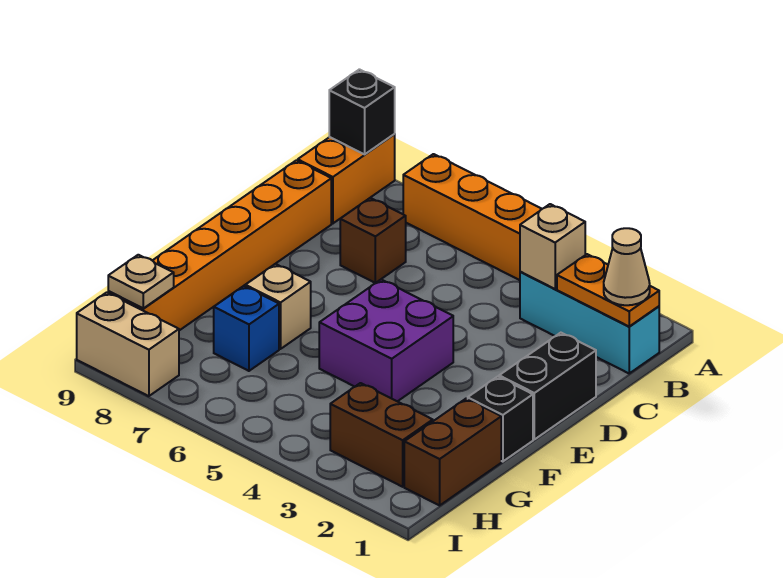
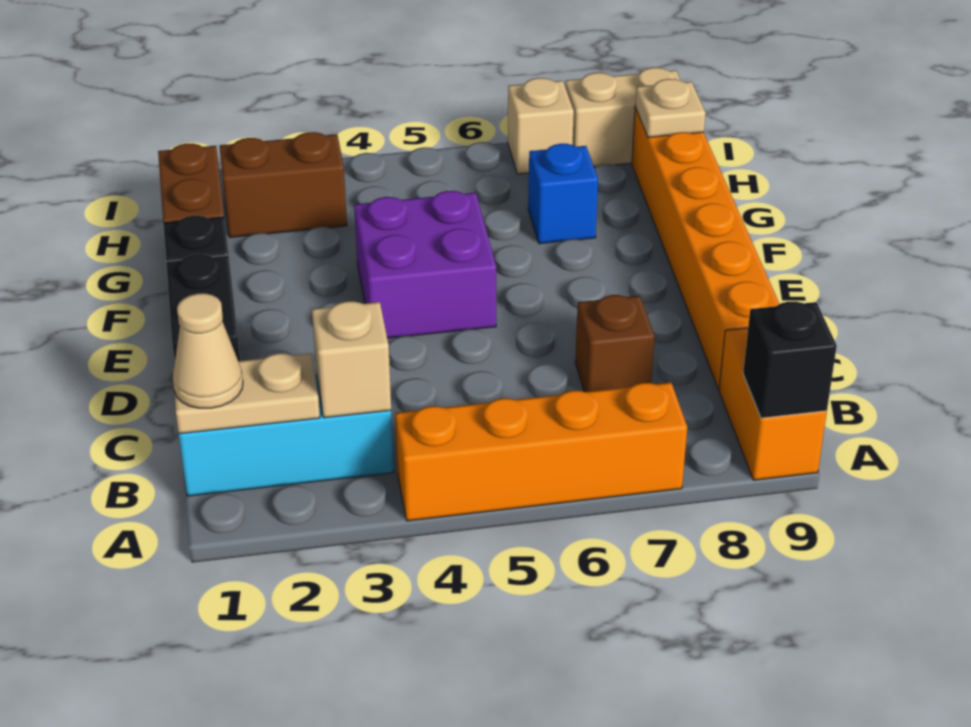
orange plate B1:B2 level 2 -> tan plate B1:B2 level 2
tan brick F7 level 1 -> tan brick I7 level 1

